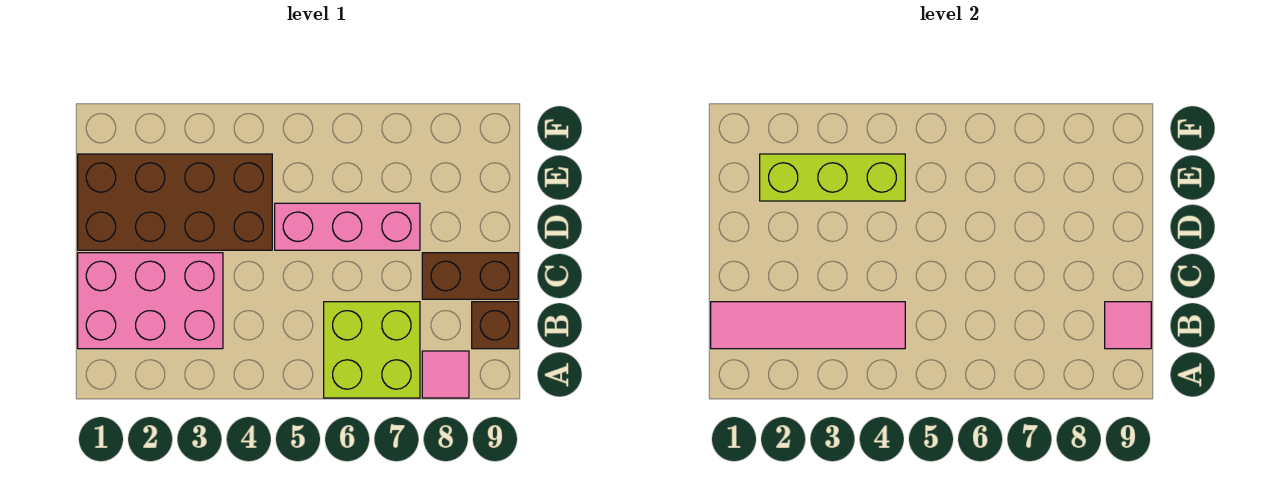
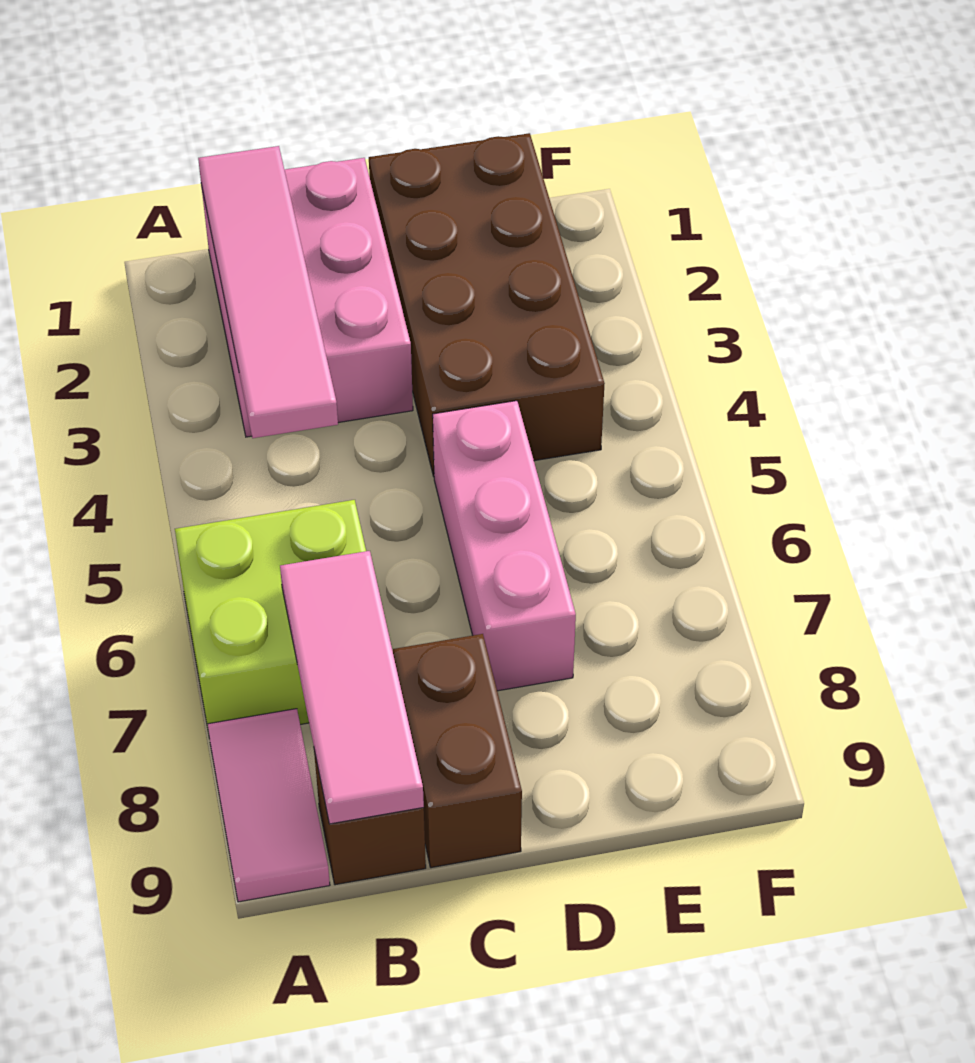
pink tile A8 level 1 -> pink tile A8:A9 level 1
pink tile B9 level 2 -> pink tile B7:B9 level 2
lime brick E2:E4 level 2 -> none

